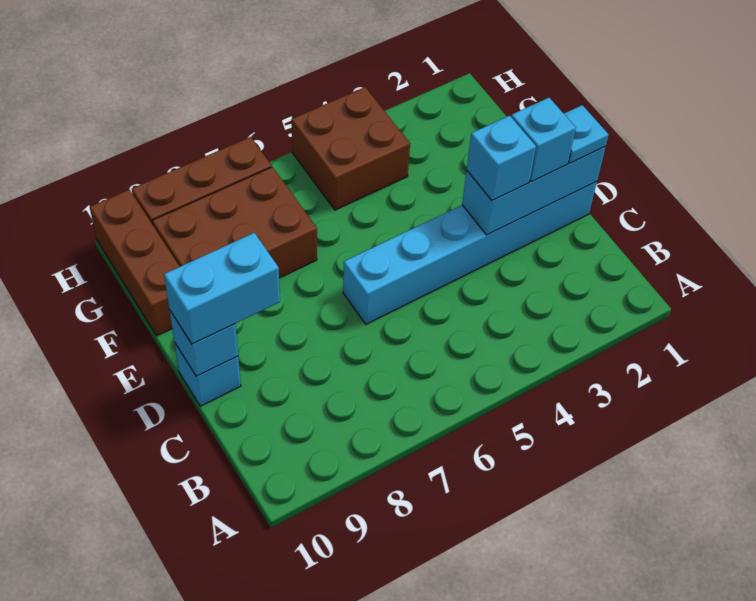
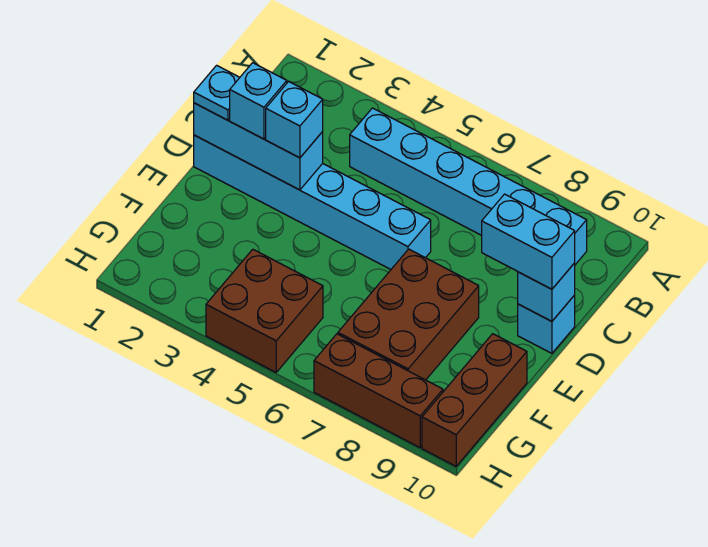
none -> cyan brick B4:B9 level 1
brown brick F7:G9 level 1 -> brown brick E7:G8 level 1

